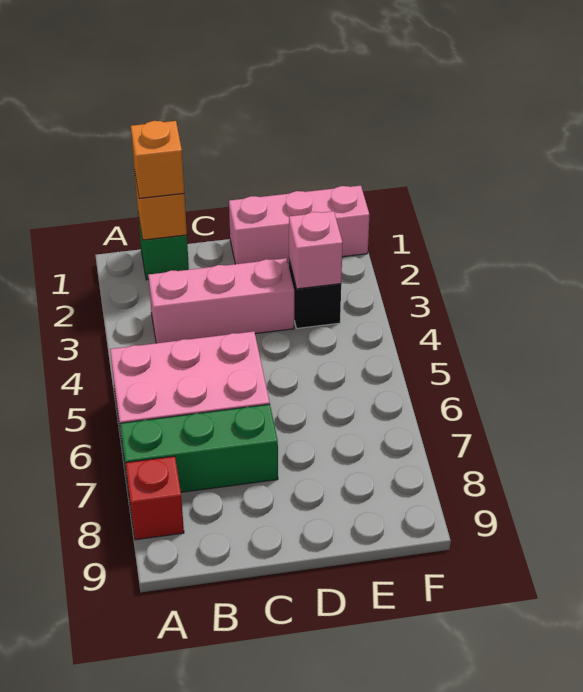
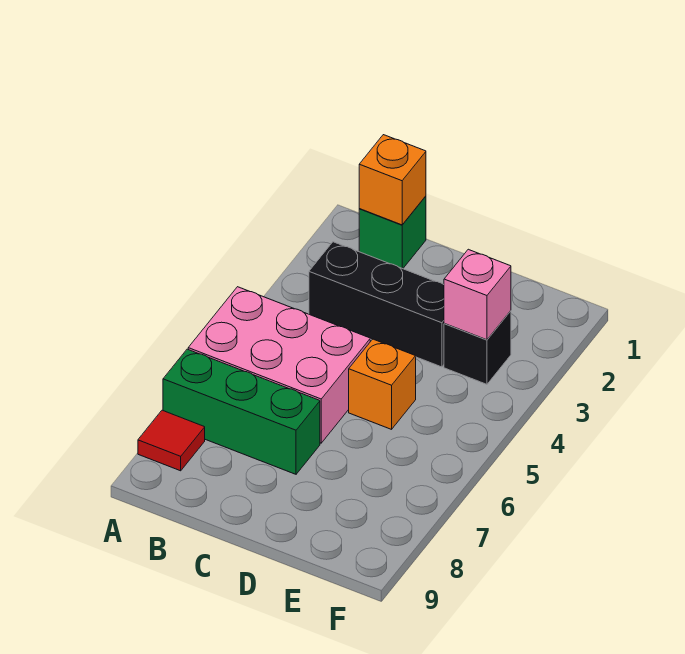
red brick A8 level 1 -> red tile A8 level 1
orange brick B1 level 3 -> orange brick D5 level 1
pink brick B3:D3 level 1 -> black brick B3:D3 level 1
pink brick D1:F1 level 1 -> none

